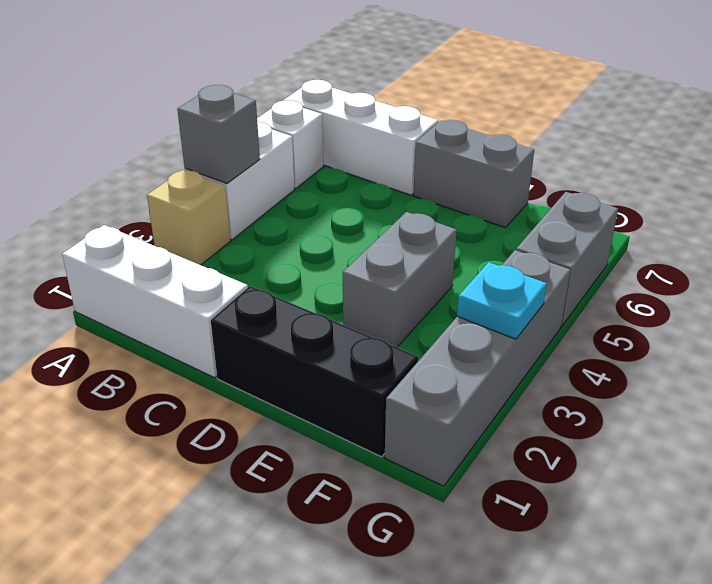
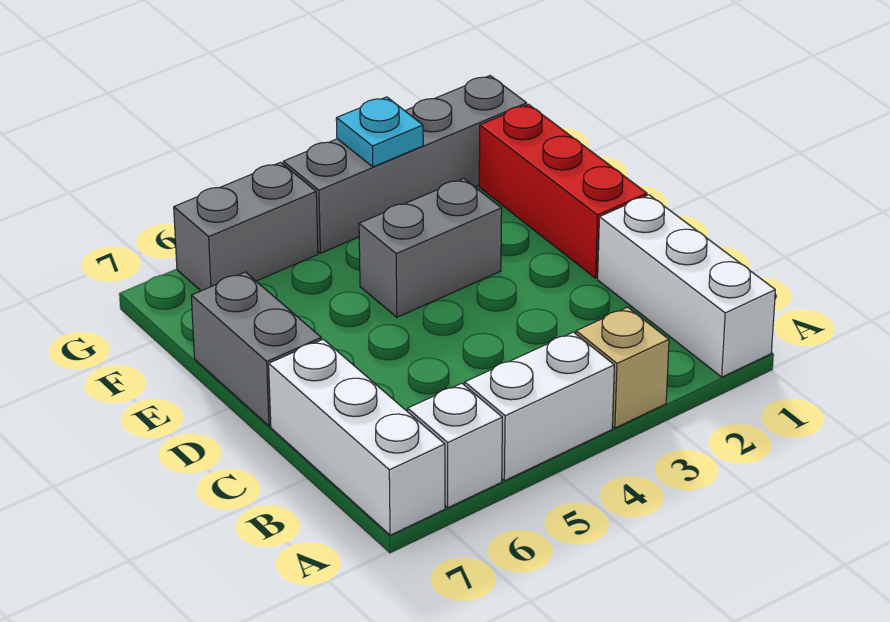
grey brick A4 level 2 -> none
black brick D1:F1 level 1 -> red brick D1:F1 level 1

